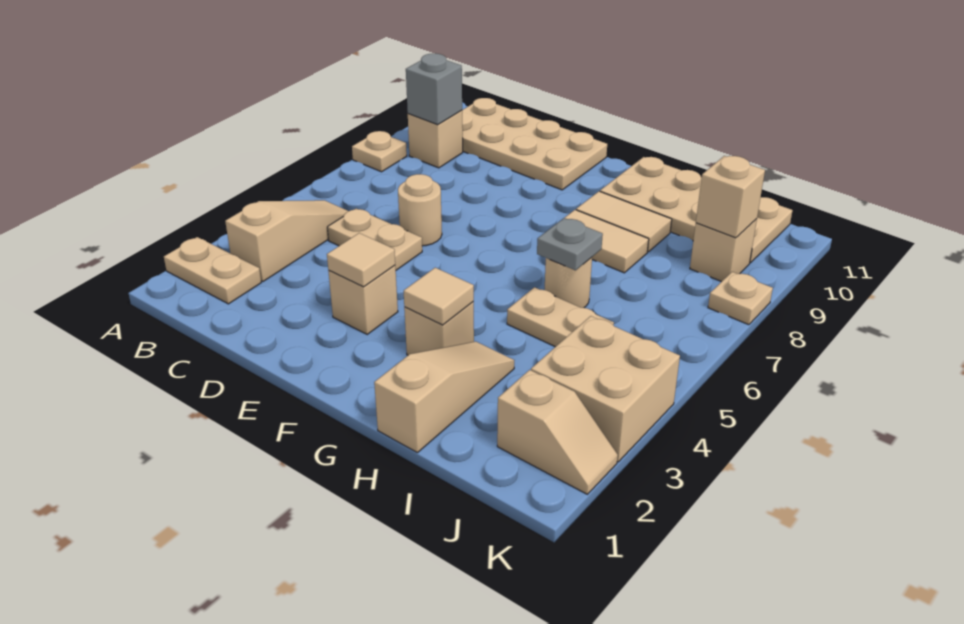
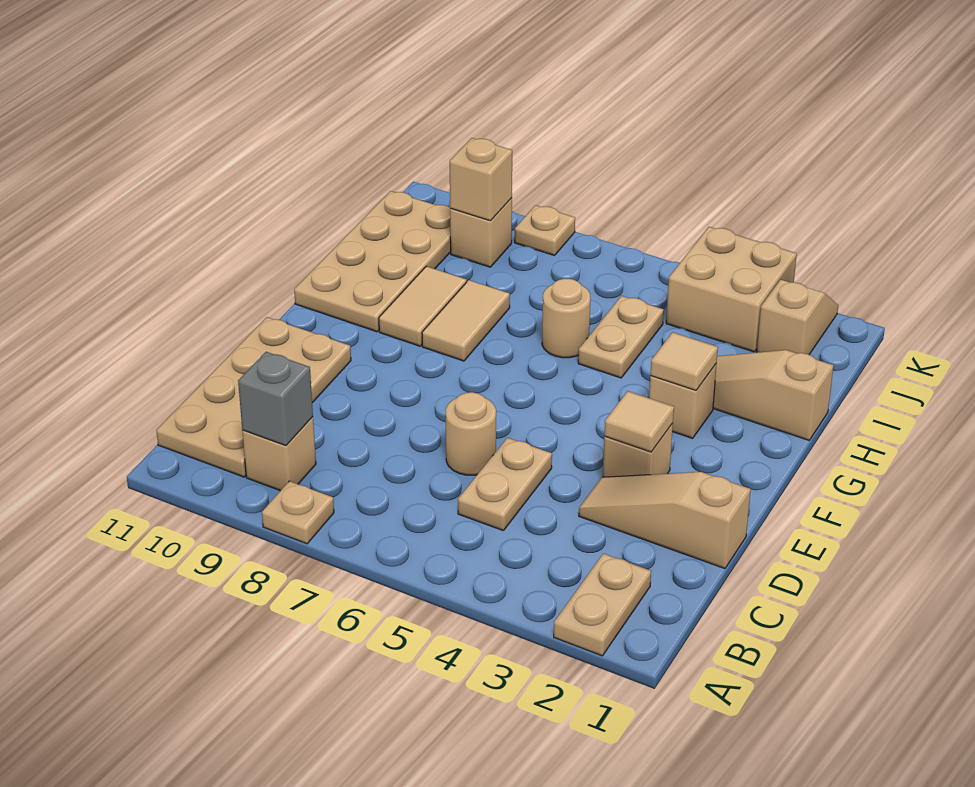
tan slope B3:B5 level 1 top 3 -> tan slope D1:D3 level 1 top 1
grey plate H6 level 2 -> none

